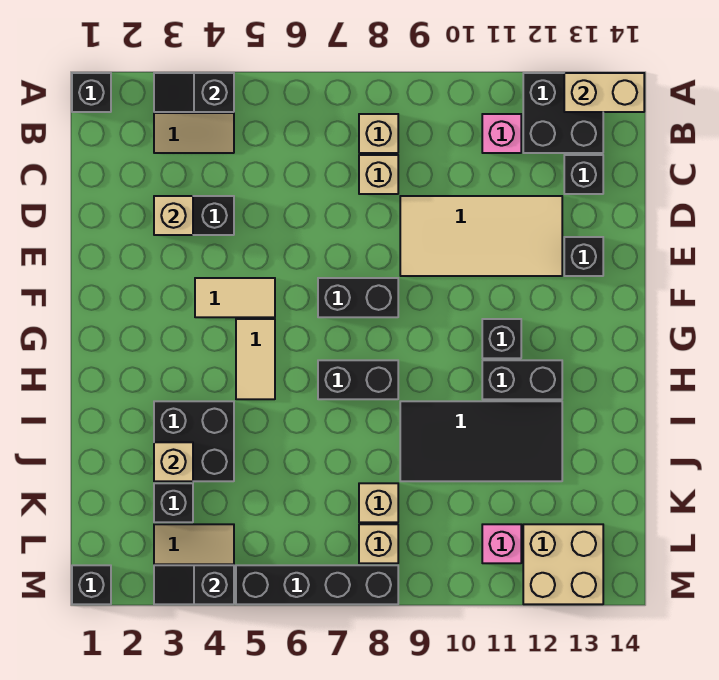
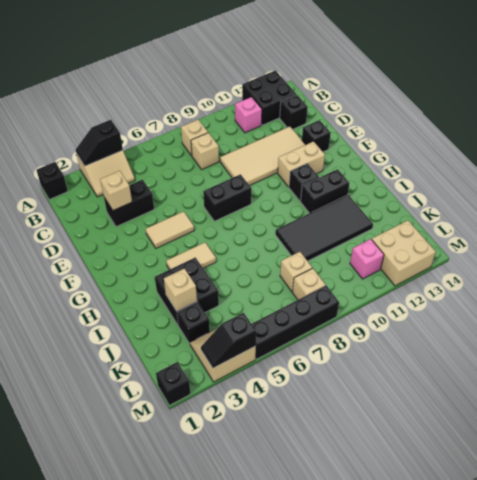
tan brick A13:A14 level 2 -> tan brick F11:F12 level 1
tan tile G5:H5 level 1 -> tan tile H4:H5 level 1
black brick H7:H8 level 1 -> none

